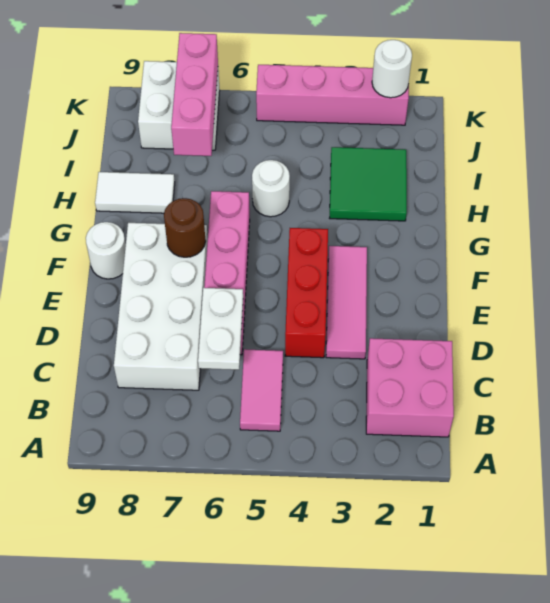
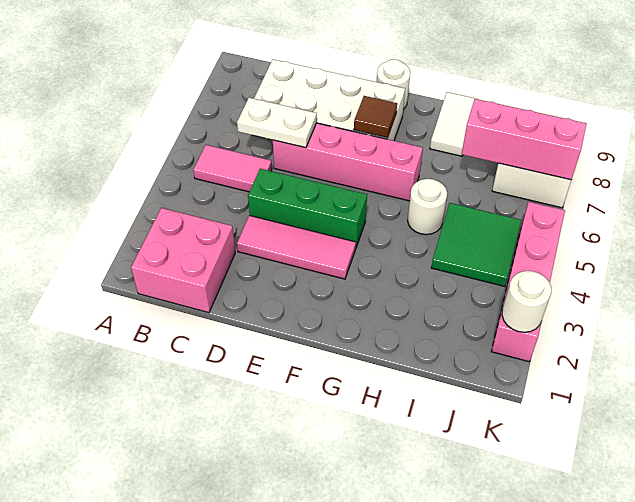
red brick D4:F4 level 1 -> green brick D4:F4 level 1
brown round brick F7 level 2 -> brown tile F7 level 2
green tile H2:I3 level 1 -> green tile I4:J5 level 1

